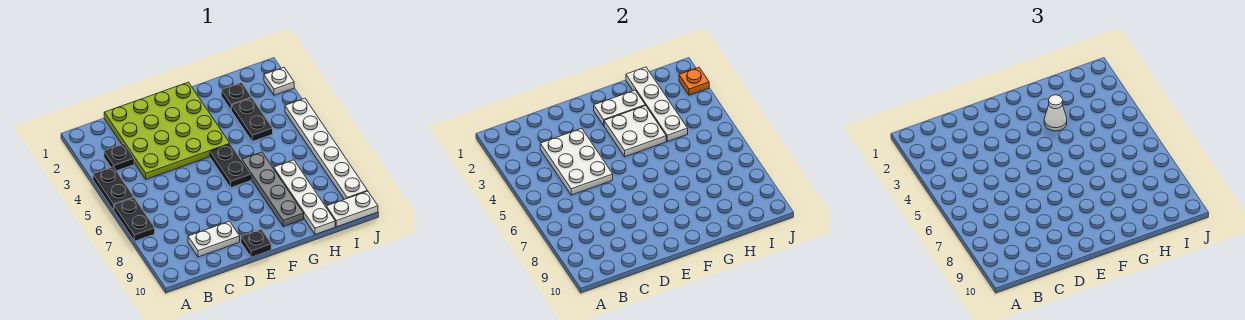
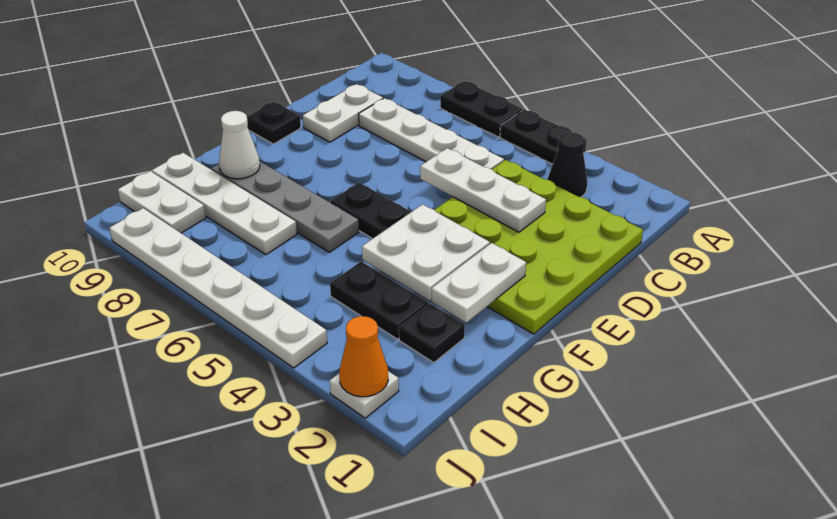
black plate B3 level 1 -> black cone B3 level 1
white plate C3:D5 level 2 -> white plate D3:D5 level 2
white cone G3 level 3 -> white cone G9 level 2
white plate H1:H4 level 2 -> white plate C5:C8 level 1
white plate I10:J10 level 1 -> white plate I9:I10 level 1
orange plate J2 level 2 -> orange cone J2 level 2

